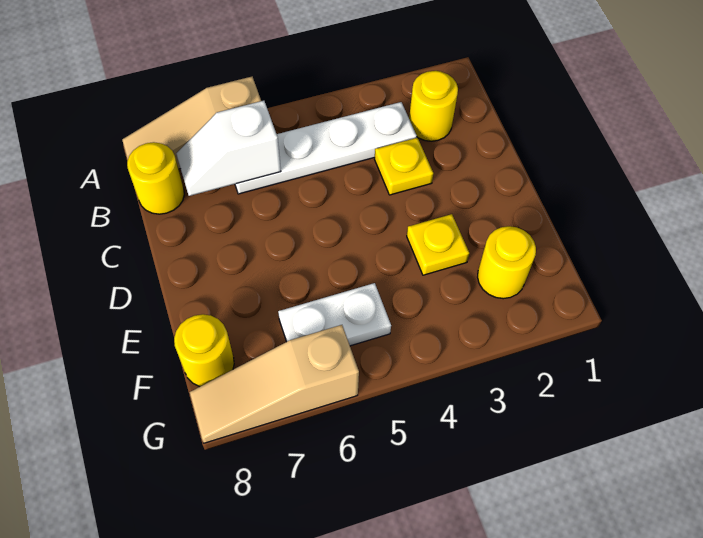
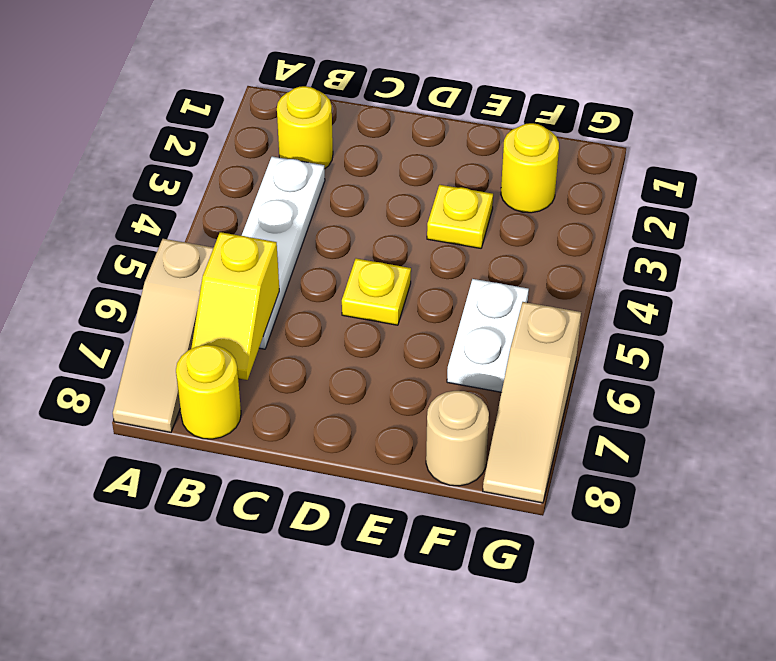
white slope B6:B7 level 2 top 6 -> yellow slope B6:B7 level 2 top 6
yellow plate C3 level 1 -> yellow plate D5 level 1
yellow round brick F8 level 1 -> tan round brick F8 level 1

